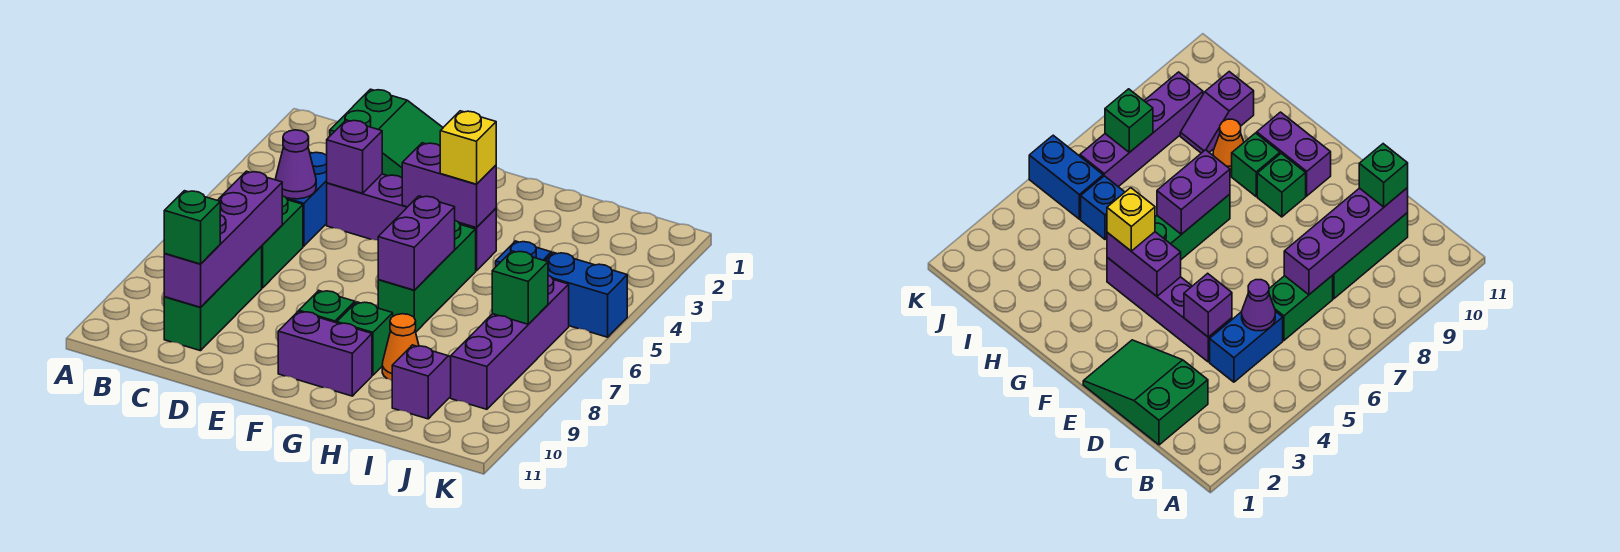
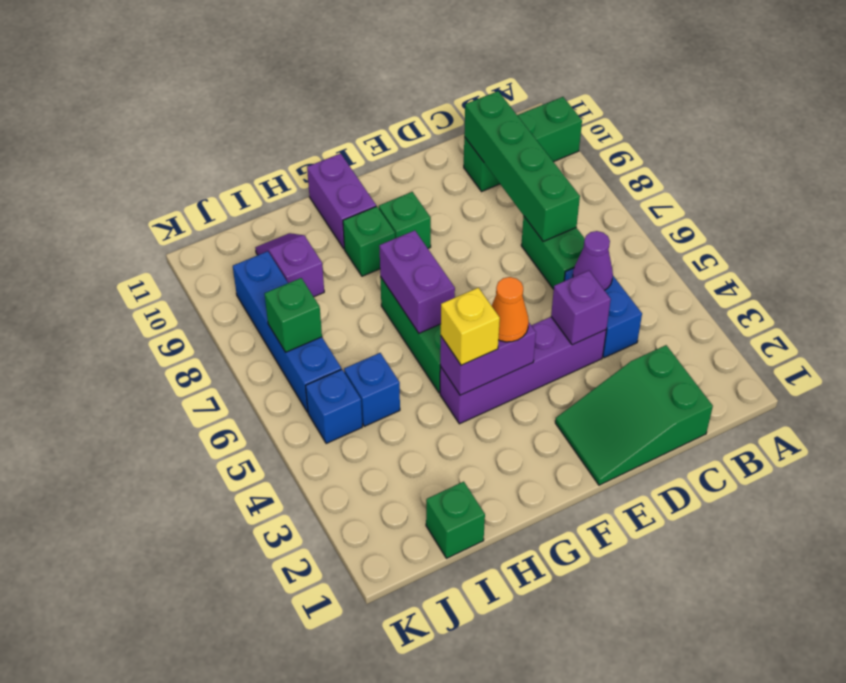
purple brick C7:C10 level 2 -> green brick C7:C10 level 2
green brick C8:C10 level 1 -> green brick A10:C10 level 1
green brick C10 level 3 -> green brick I1 level 1
purple brick F10:G10 level 1 -> purple brick G10:G11 level 1
orange cone H9 level 1 -> orange cone F4 level 3
purple slope I9:I10 level 1 top 10 -> purple slope I9:I10 level 1 top 9
blue brick J5:K5 level 1 -> blue brick J5 level 1
purple brick J6:J9 level 1 -> blue brick J6:J9 level 1

